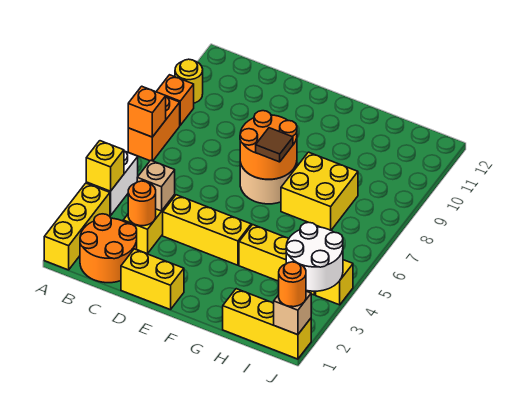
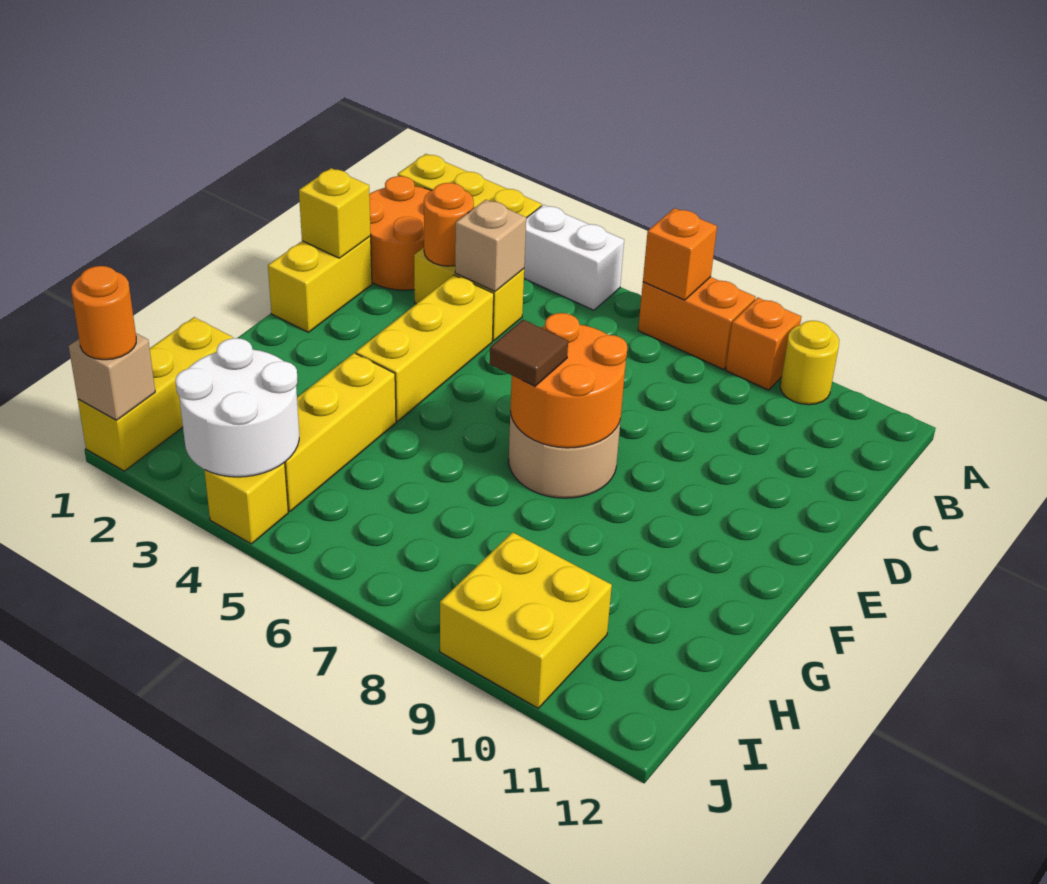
yellow brick A4 level 2 -> yellow brick D1 level 2
yellow brick G7:H8 level 1 -> yellow brick I9:J10 level 1

